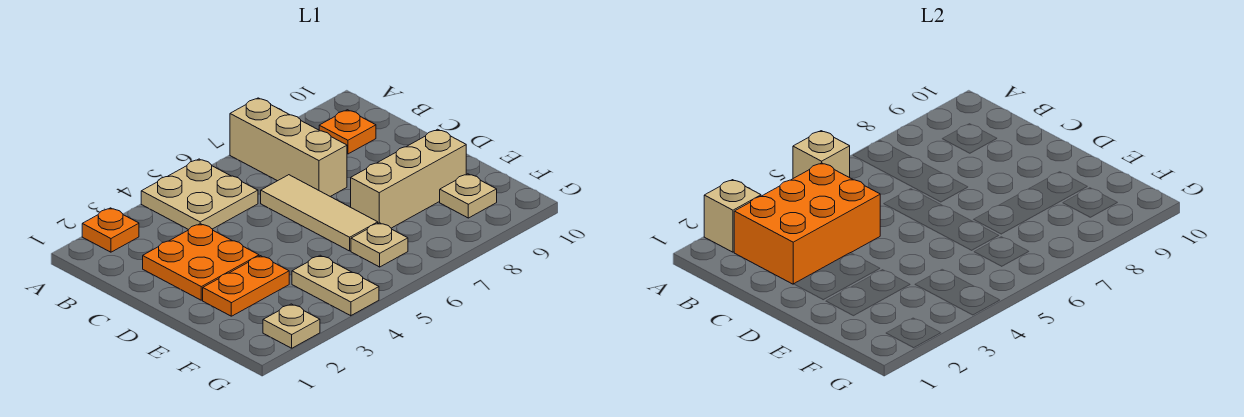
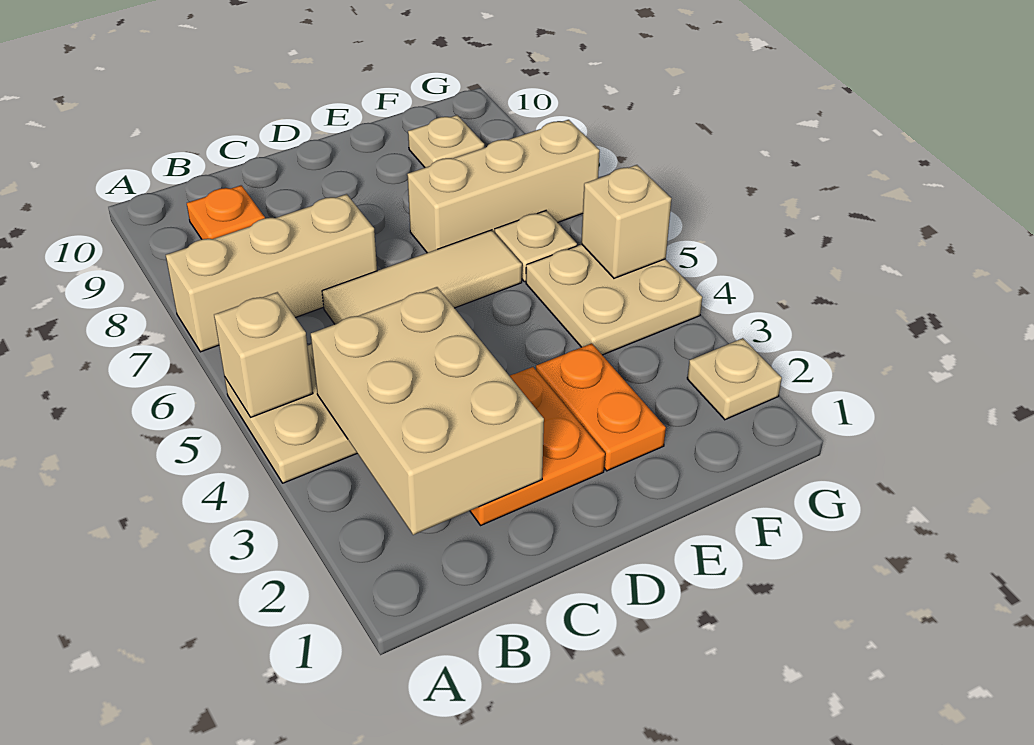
orange plate A2 level 1 -> none
tan brick A2 level 2 -> tan brick G5 level 2
orange brick B2:C4 level 2 -> tan brick B2:C4 level 2
tan brick E7:E9 level 1 -> tan brick E7:G7 level 1
tan plate F4:G4 level 1 -> tan plate F4:G5 level 1

